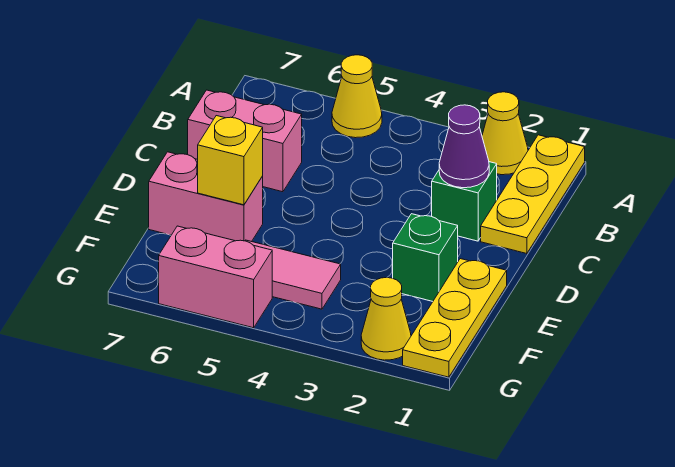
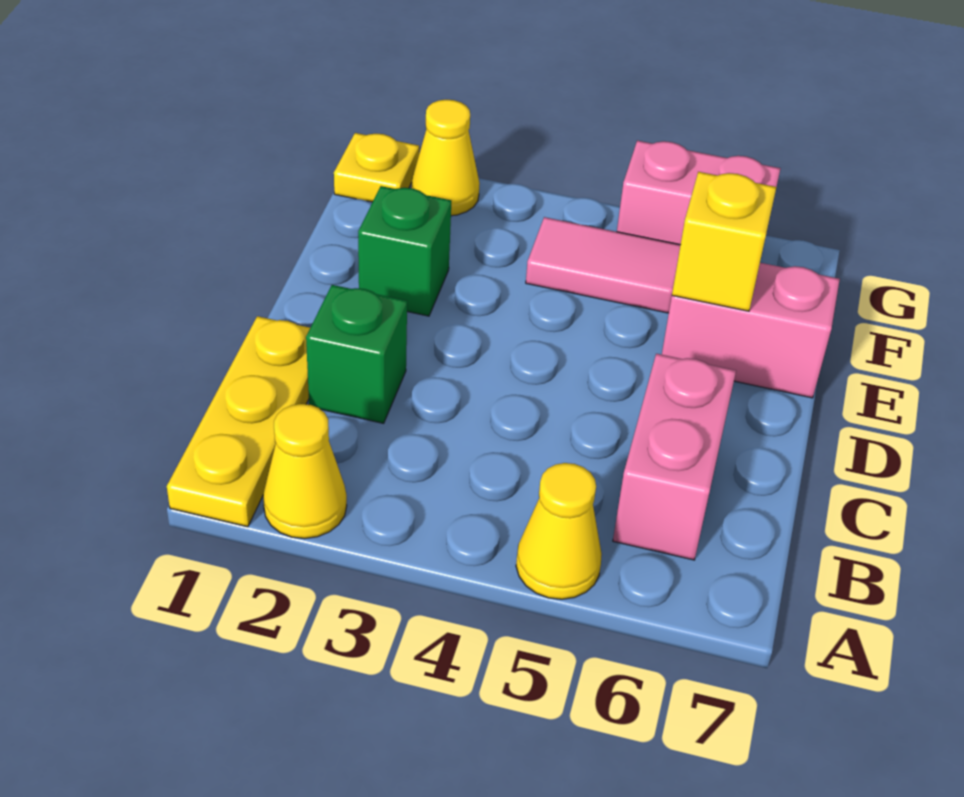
purple cone C2 level 2 -> none
pink brick C6:C7 level 1 -> pink brick B6:C6 level 1
yellow plate E1:G1 level 1 -> yellow plate G1 level 1

